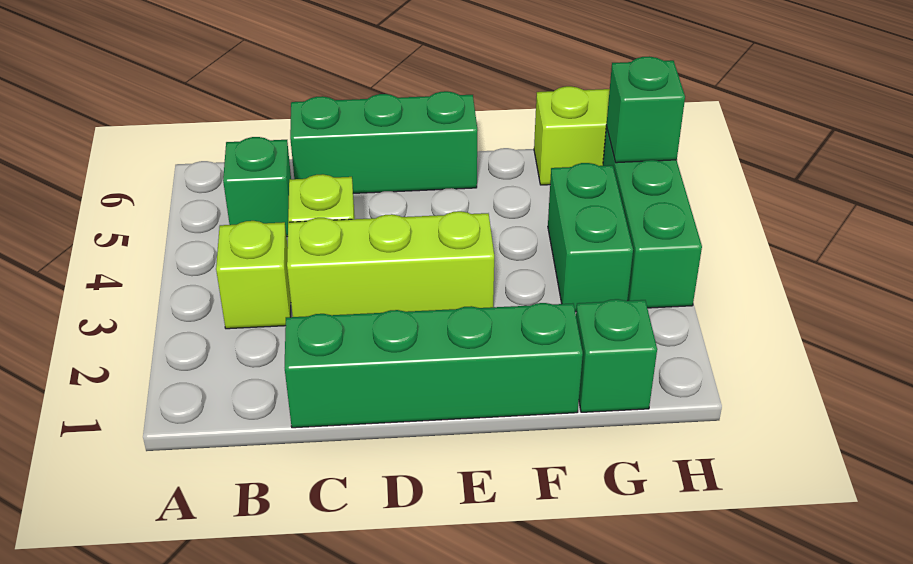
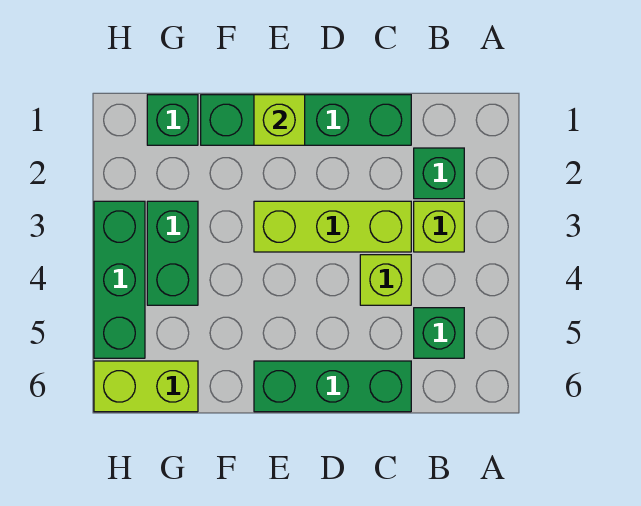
none -> lime brick E1 level 2
green brick H5 level 2 -> green brick B2 level 1

